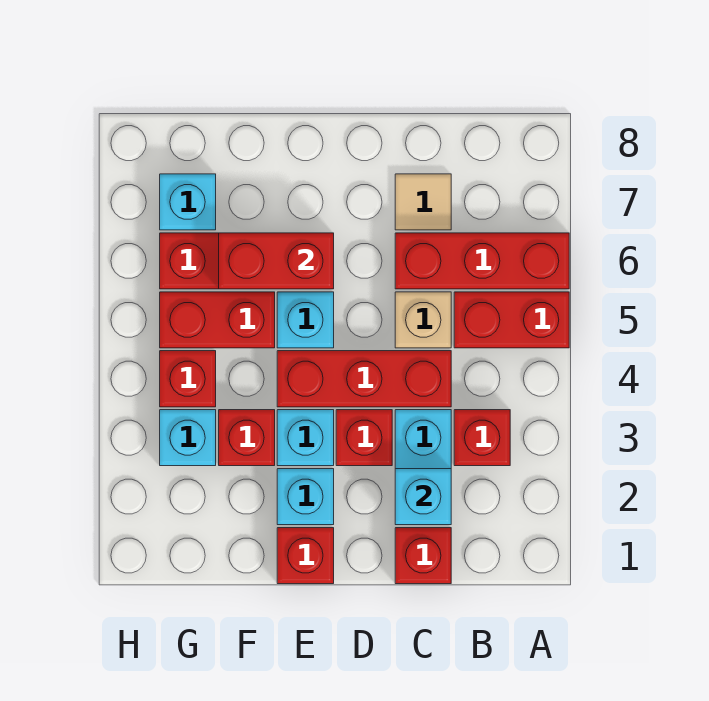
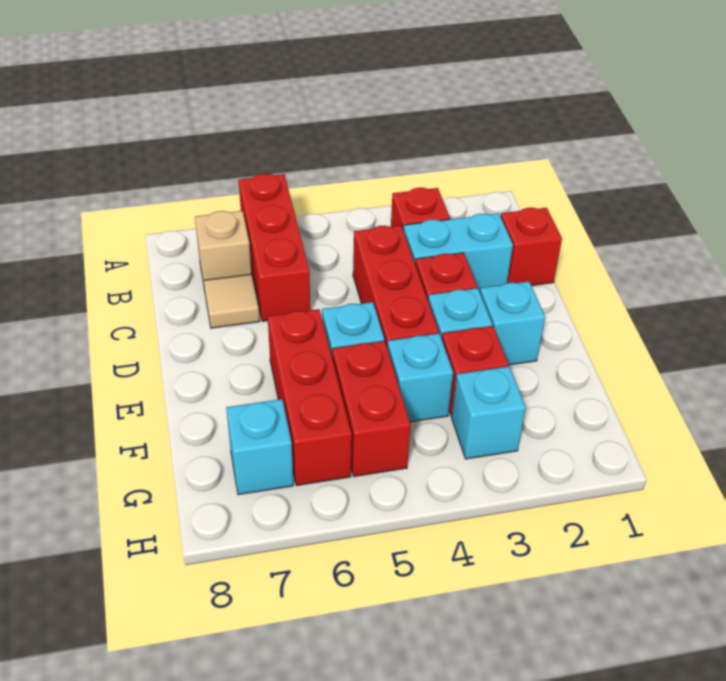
red brick A5:B5 level 1 -> none
cyan brick C2 level 2 -> cyan brick F4 level 1
tan brick C5 level 1 -> tan brick B7 level 1
red brick E1 level 1 -> none
red brick E6:F6 level 2 -> none
red brick G4 level 1 -> none

